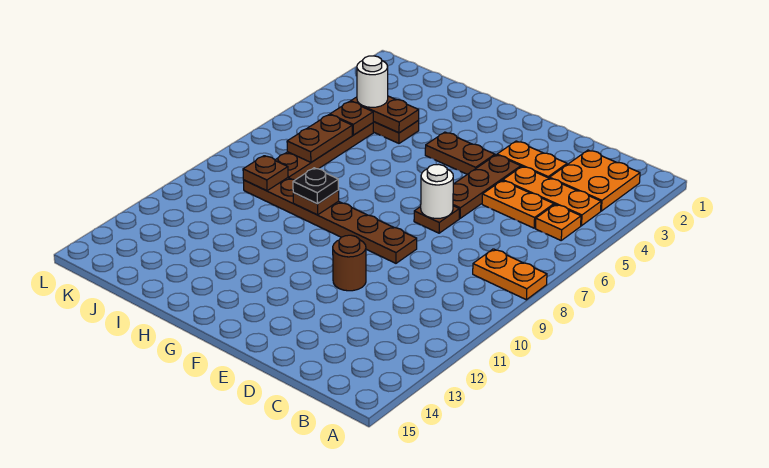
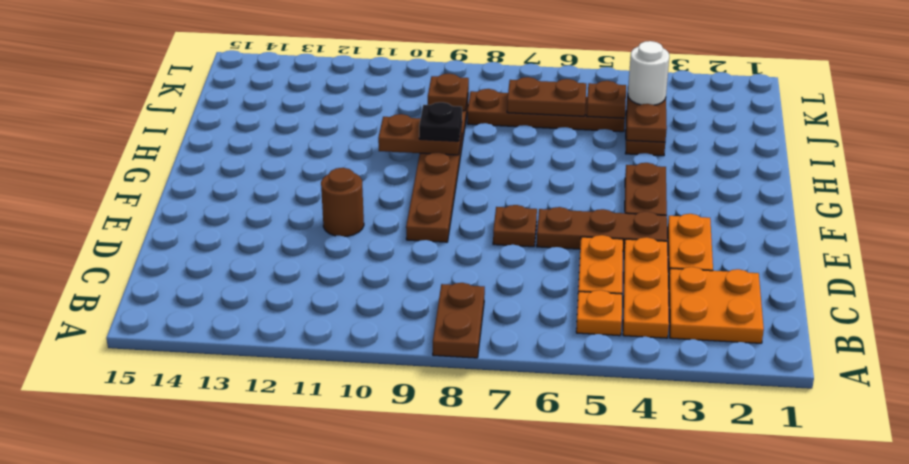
orange plate A8:B8 level 1 -> brown plate A8:B8 level 1
white round brick E7 level 2 -> none
brown plate H9 level 2 -> brown plate H9:H10 level 2

